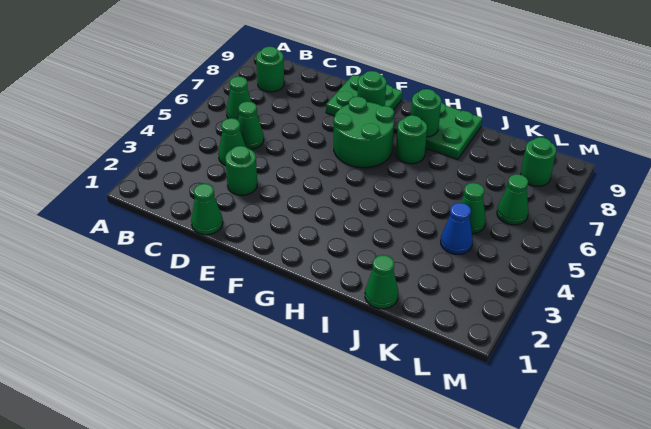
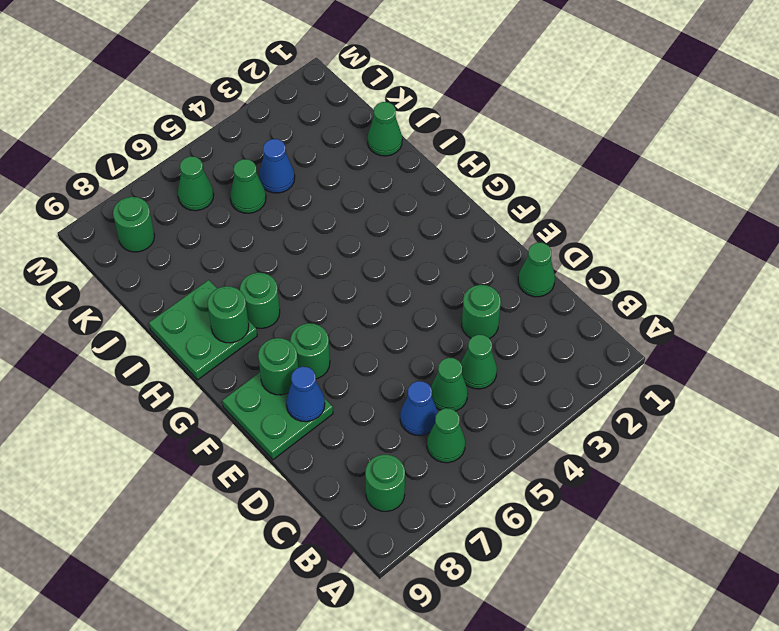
none -> blue cone C6 level 1
none -> blue cone E8 level 2
green round brick F6:G7 level 1 -> green round brick F7 level 1

